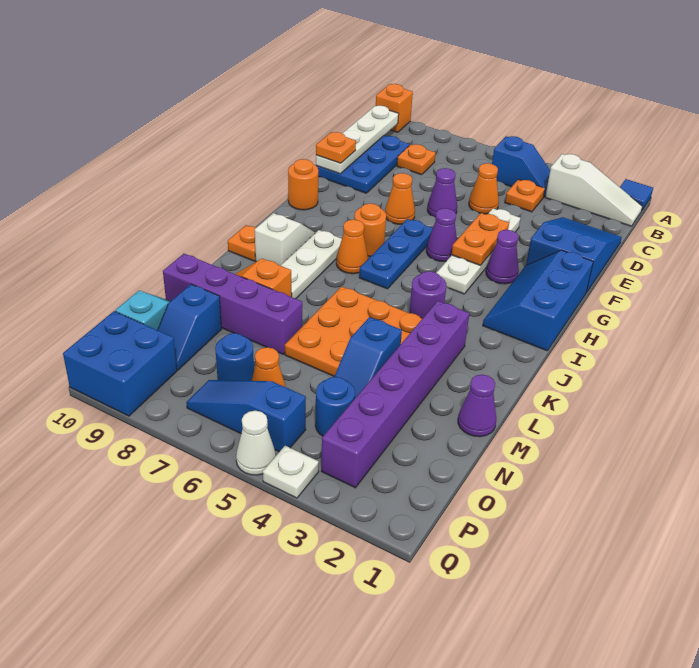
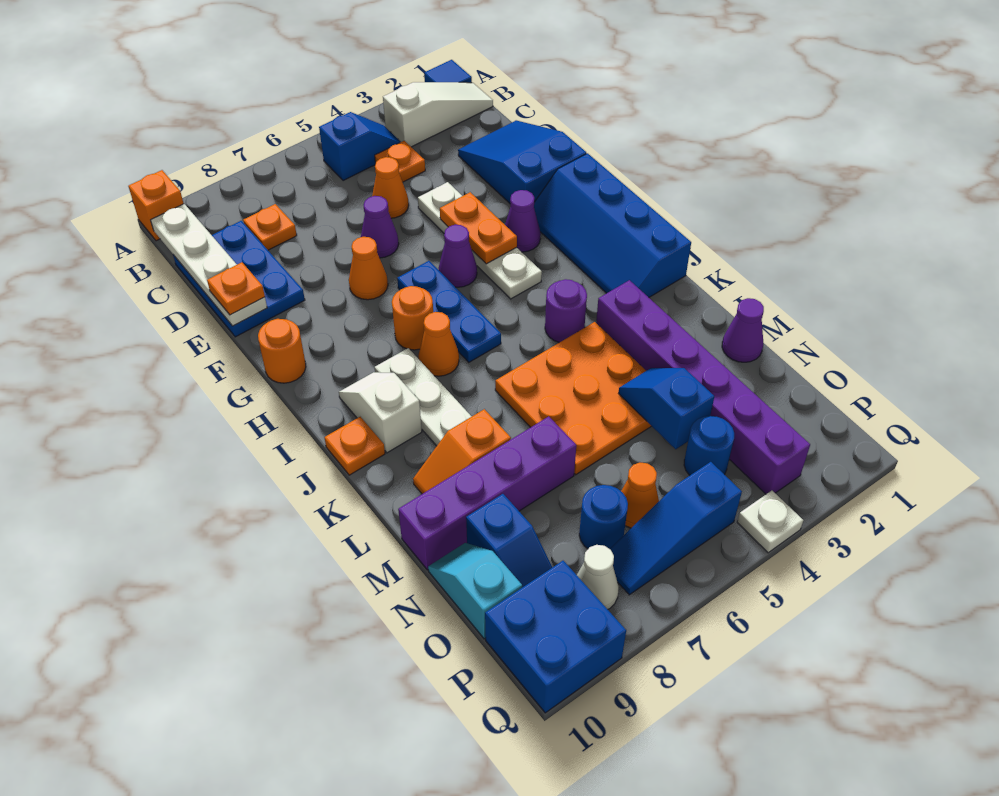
blue slope G1:I2 level 1 top 1 -> blue slope G1:J2 level 1 top 1
blue slope M4:N4 level 2 top M -> blue slope M4:N4 level 2 top N
white cone Q5 level 1 -> white cone P8 level 1

